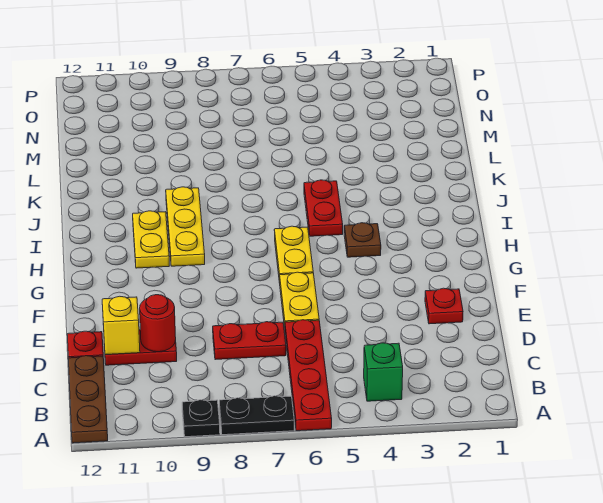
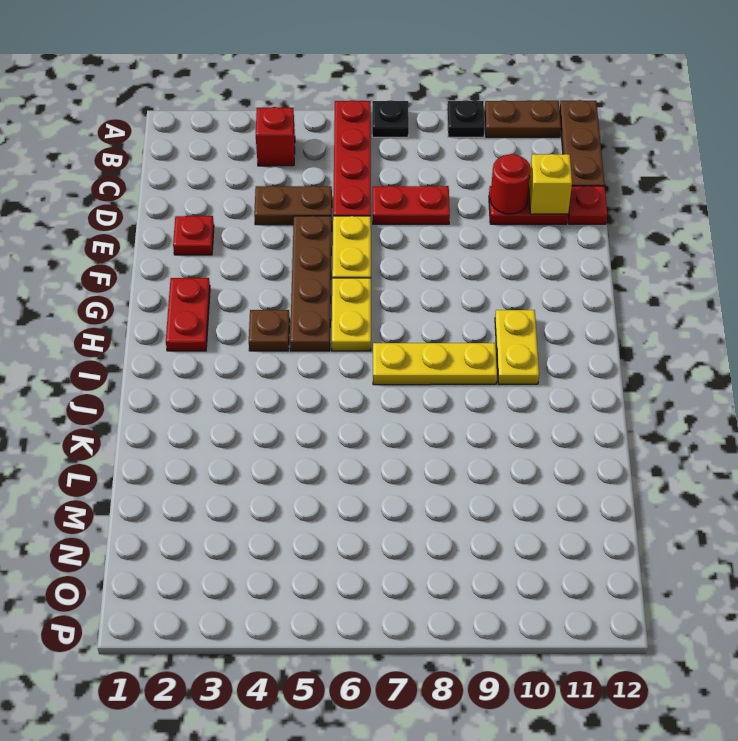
black plate A7:A8 level 1 -> black plate A7 level 1
none -> brown plate A10:A11 level 1
green brick B4 level 1 -> red brick B4 level 1
none -> brown plate D4:D5 level 1
none -> brown plate E5:H5 level 1
yellow plate H9:J9 level 1 -> yellow plate I7:I9 level 1
red plate I5:J5 level 1 -> red plate G2:H2 level 1

